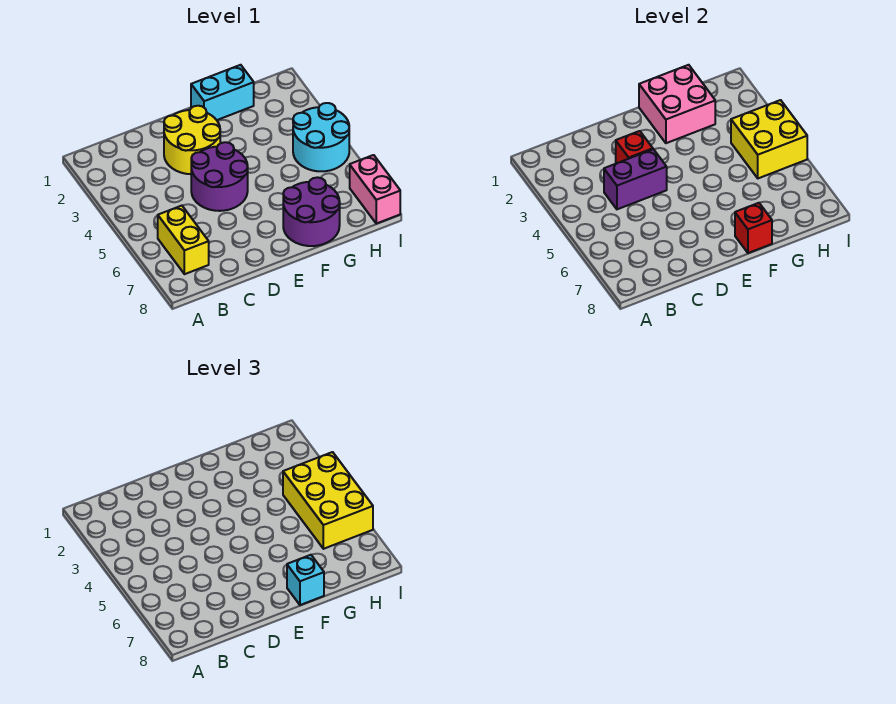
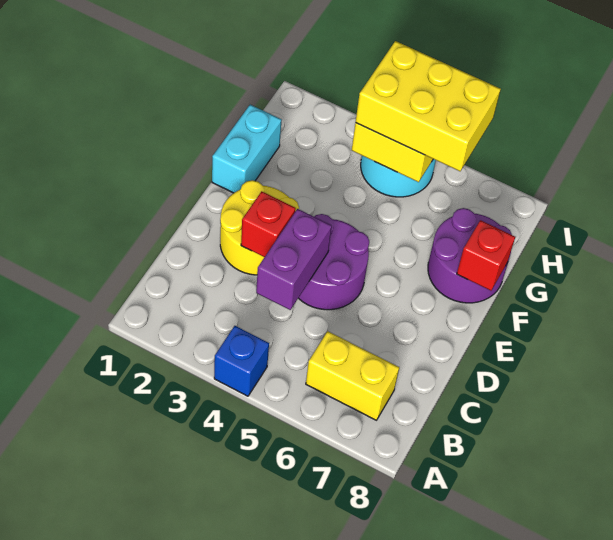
none -> blue brick A4 level 1
pink brick F1:G2 level 2 -> none
cyan brick F8 level 3 -> none
pink brick I7:I8 level 1 -> none

